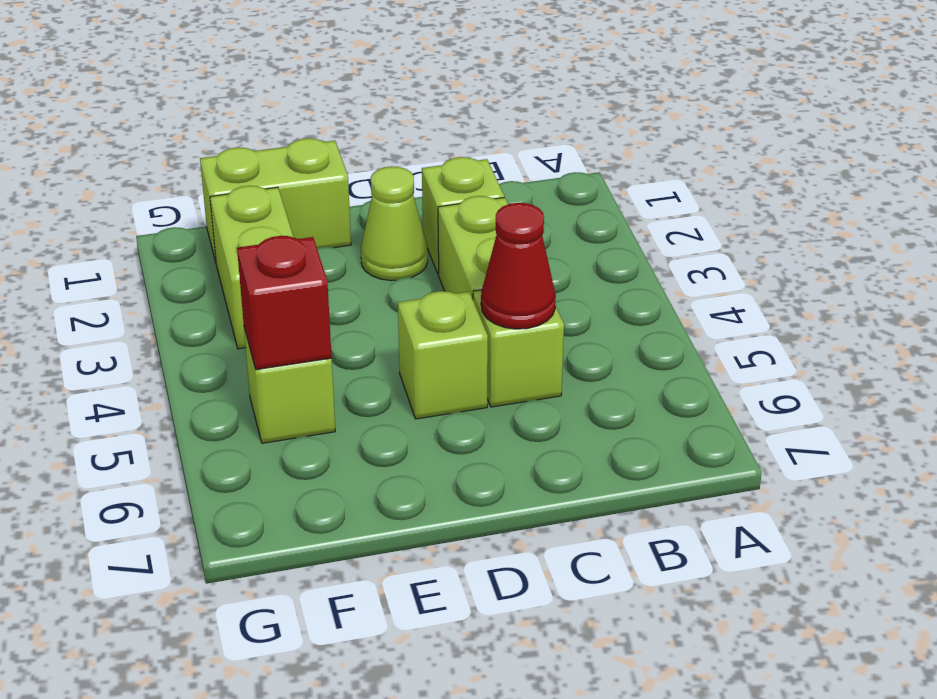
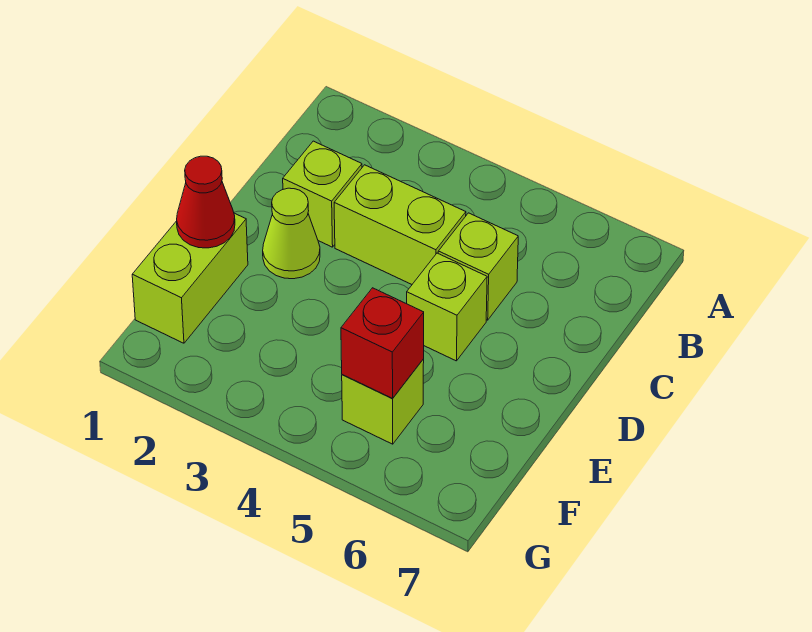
red cone C5 level 2 -> red cone E1 level 2
lime brick F2:F3 level 1 -> none

